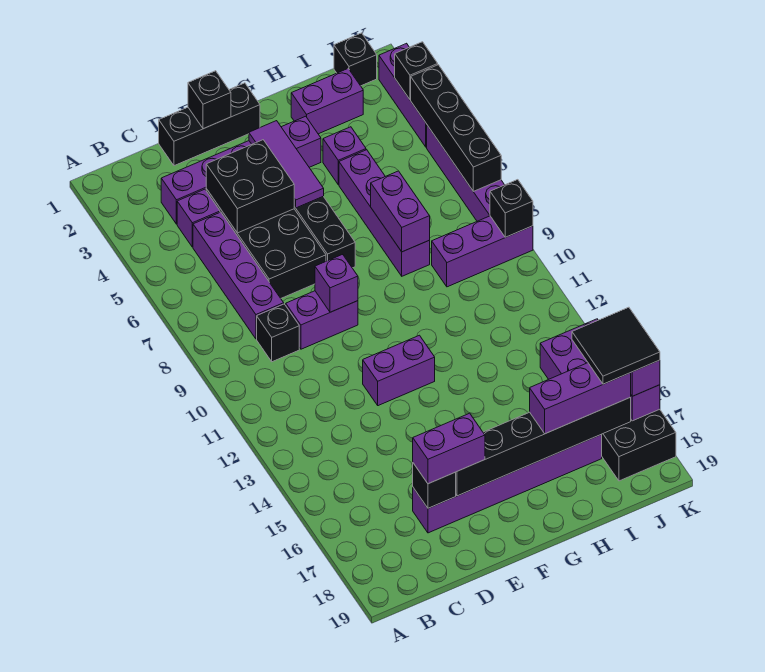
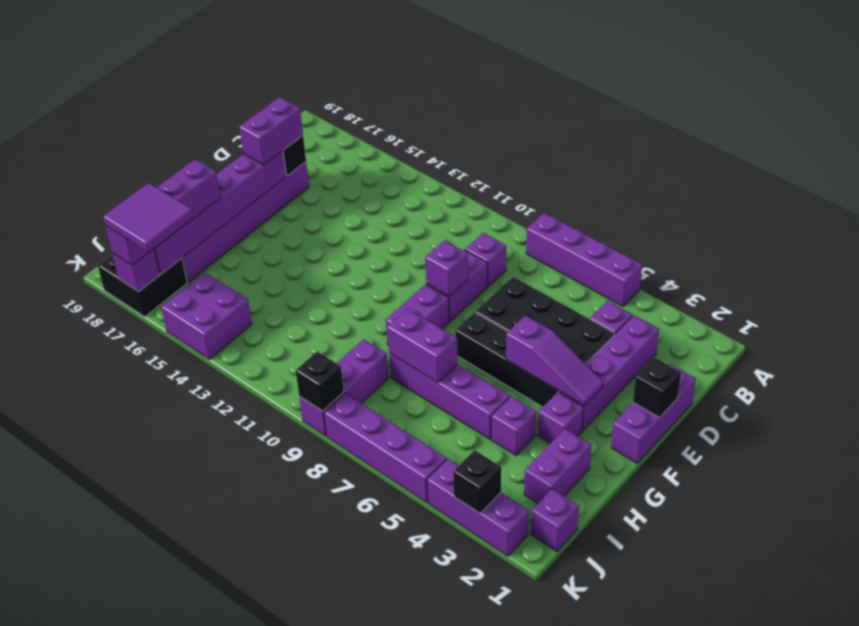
purple brick C5:C8 level 1 -> purple brick A5:A8 level 1
black brick C9 level 1 -> purple brick C9 level 1
black brick D1:F1 level 1 -> purple brick D1:F1 level 1
black brick D4:E5 level 2 -> none
purple brick E12:F12 level 1 -> purple brick F9:G9 level 1
black brick E17:J17 level 2 -> purple brick E17:J17 level 2
purple tile F3:F5 level 2 -> purple slope F3:F5 level 2 top 5
black brick J1 level 1 -> purple brick J1 level 1
black tile J16:K17 level 4 -> purple tile J16:K17 level 4
black brick K4:K7 level 2 -> none

